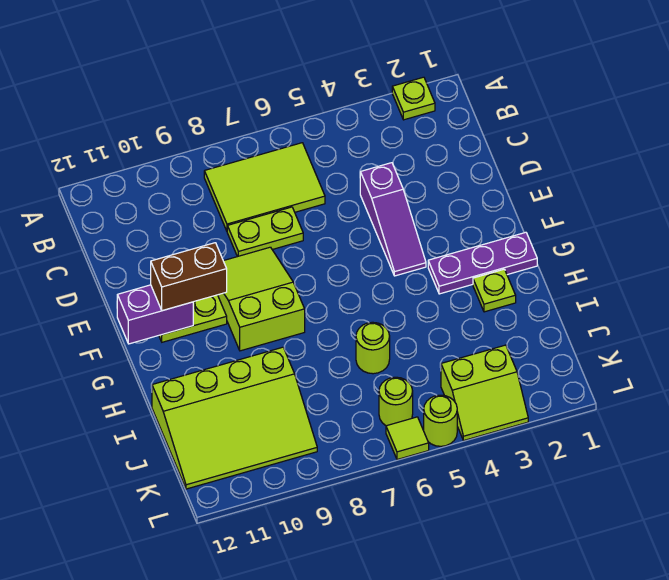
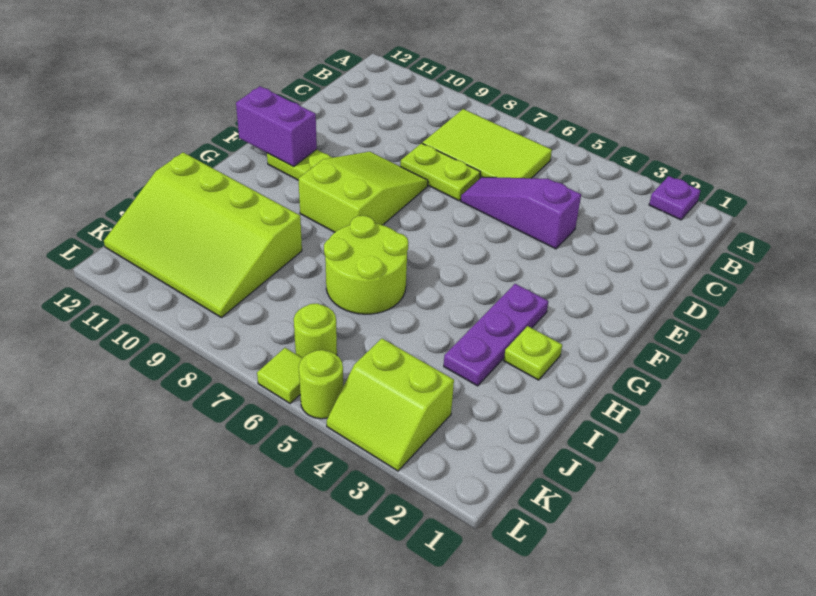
lime plate A2 level 1 -> purple plate A2 level 1
purple slope D4:F4 level 1 top D -> purple slope D4:D6 level 1 top 4
brown brick F10:F11 level 3 -> none
purple plate G1:G3 level 1 -> purple plate G3:I3 level 1
lime round brick I6 level 1 -> lime round brick H6:I7 level 1

